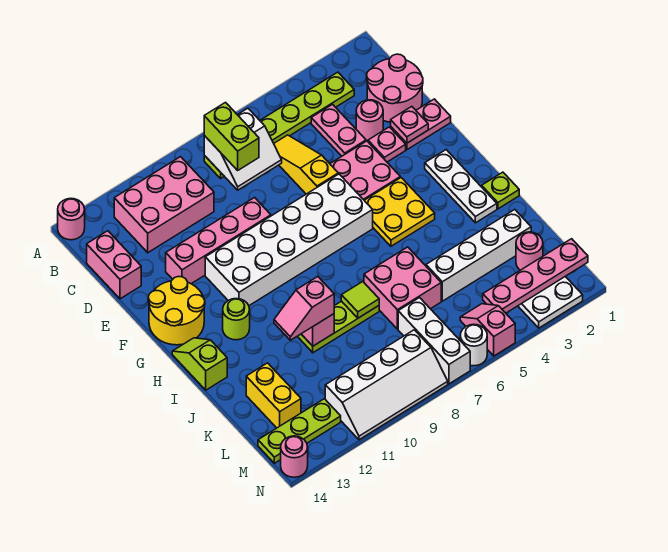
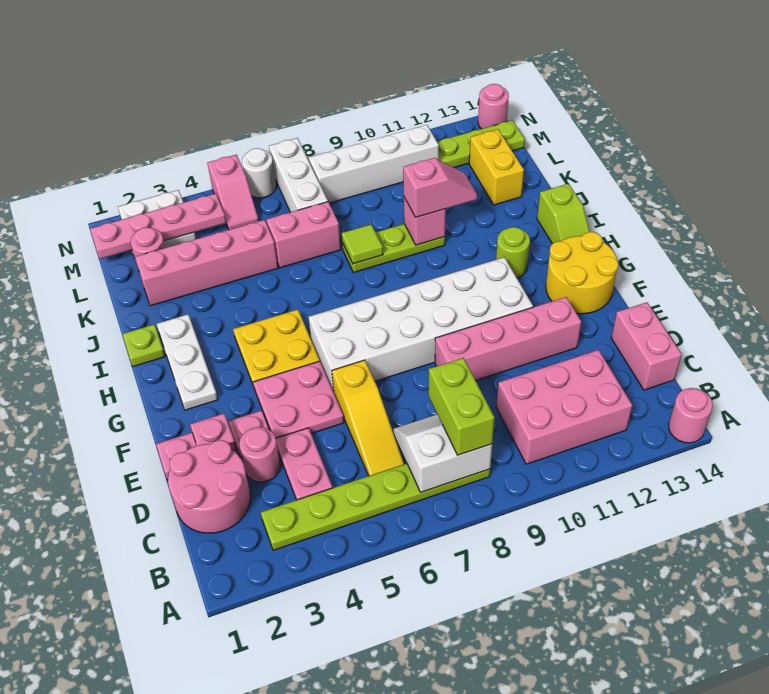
pink brick J6:K7 level 1 -> pink brick K6:K7 level 1
white brick K2:K5 level 1 -> pink brick K2:K5 level 1

